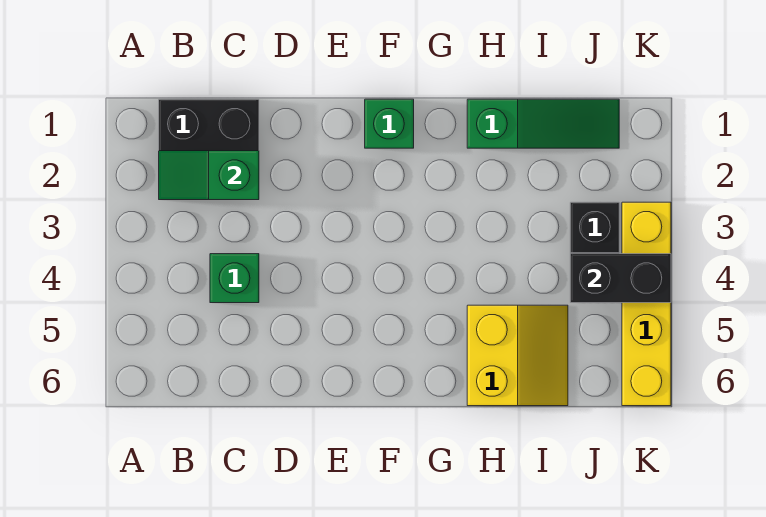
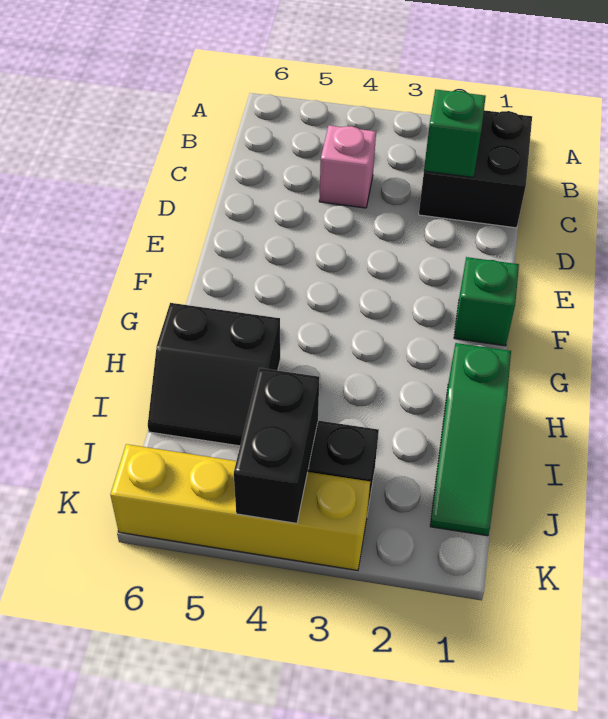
green brick C4 level 1 -> pink brick C4 level 1
yellow slope H5:I6 level 1 top H -> black slope H5:I6 level 1 top H

